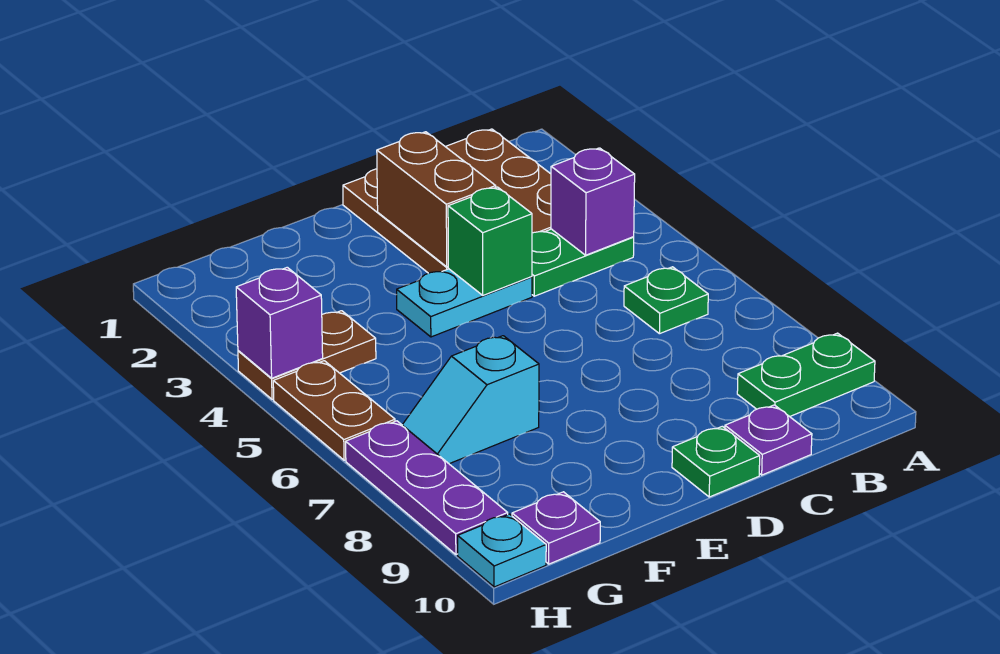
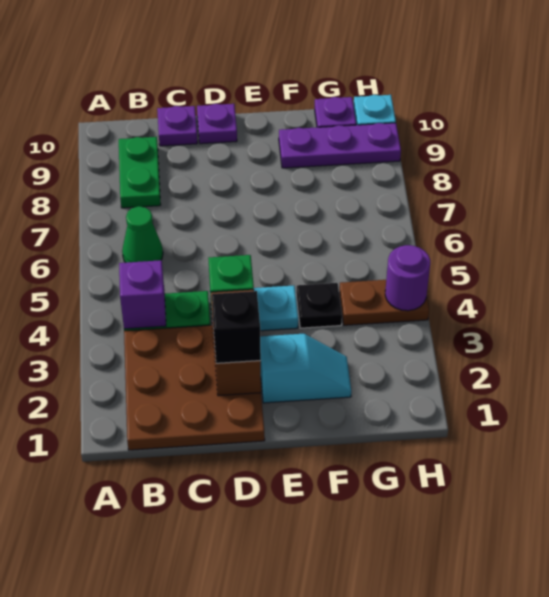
green plate A9:B9 level 1 -> green plate B8:B9 level 1
green plate B6 level 1 -> green cone B6 level 1
none -> black brick D2 level 3
green plate D10 level 1 -> purple plate D10 level 1
none -> black plate F4 level 1
cyan slope F7:G7 level 1 top F -> cyan slope E2:F2 level 1 top E
purple brick H4 level 2 -> purple round brick H4 level 2
brown plate H5:H6 level 1 -> none
purple plate H7:H9 level 1 -> purple plate F9:H9 level 1

